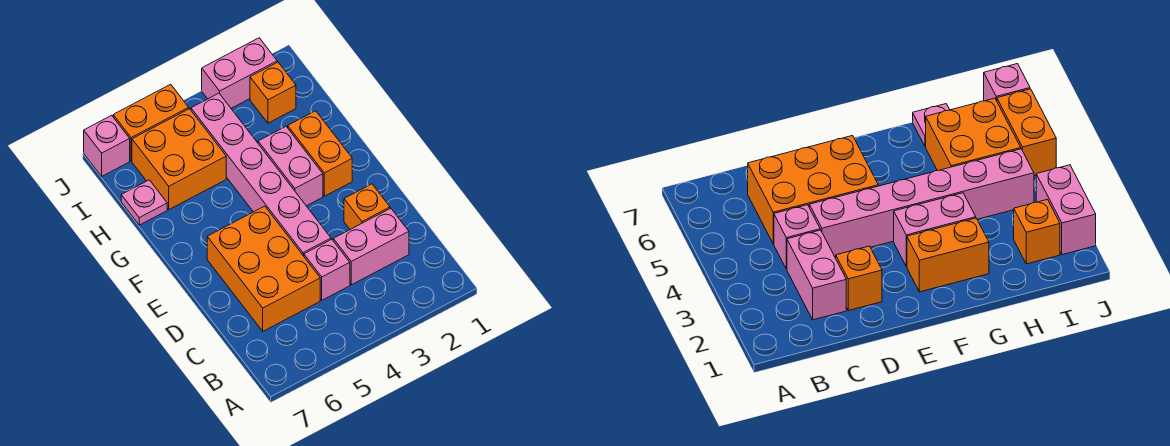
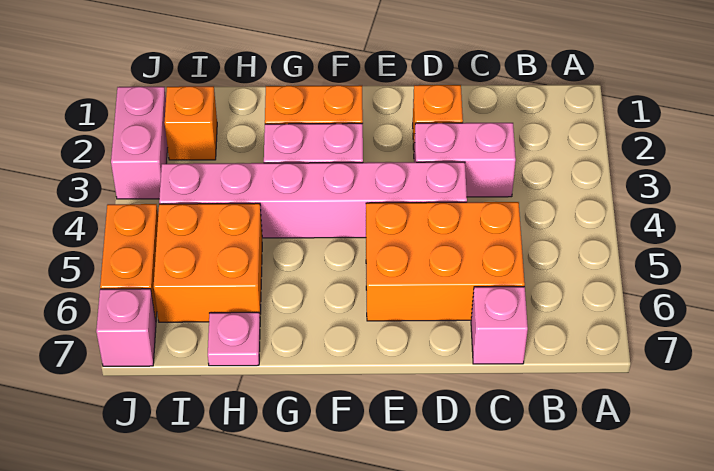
pink brick C2:C3 level 1 -> pink brick C3:D3 level 1
pink brick C4 level 1 -> pink brick C7 level 1

